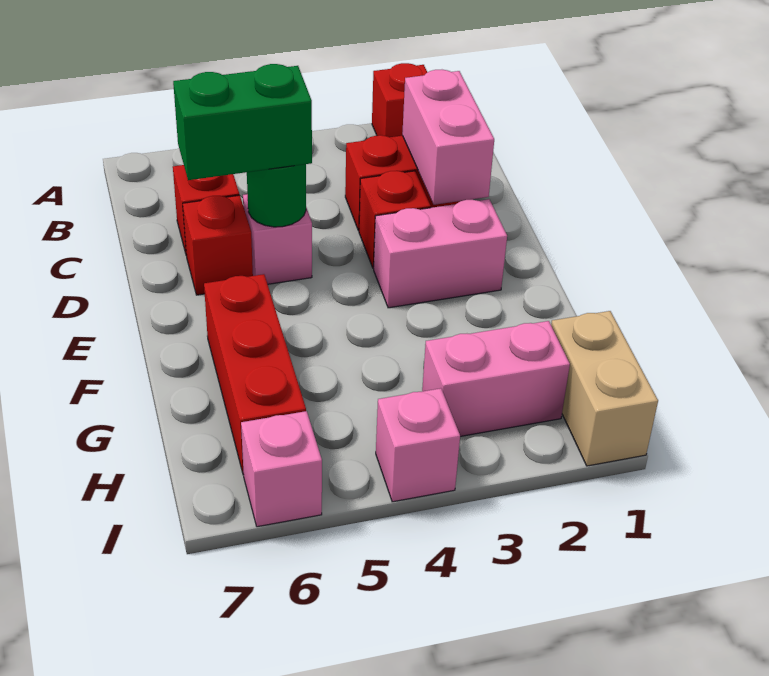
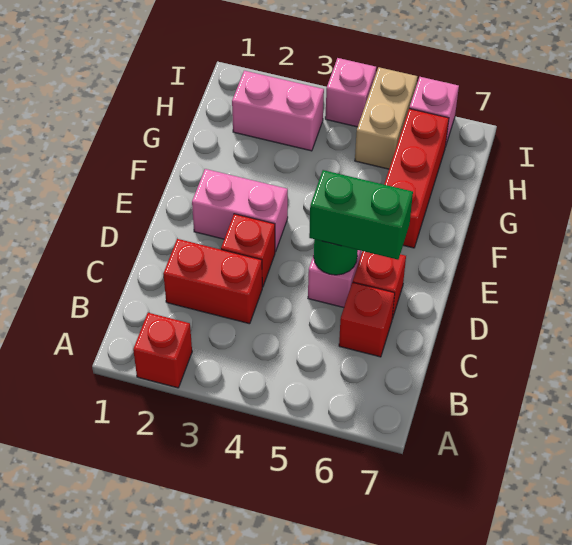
pink brick C2:D2 level 2 -> none
tan brick H1:I1 level 1 -> tan brick H5:I5 level 1

